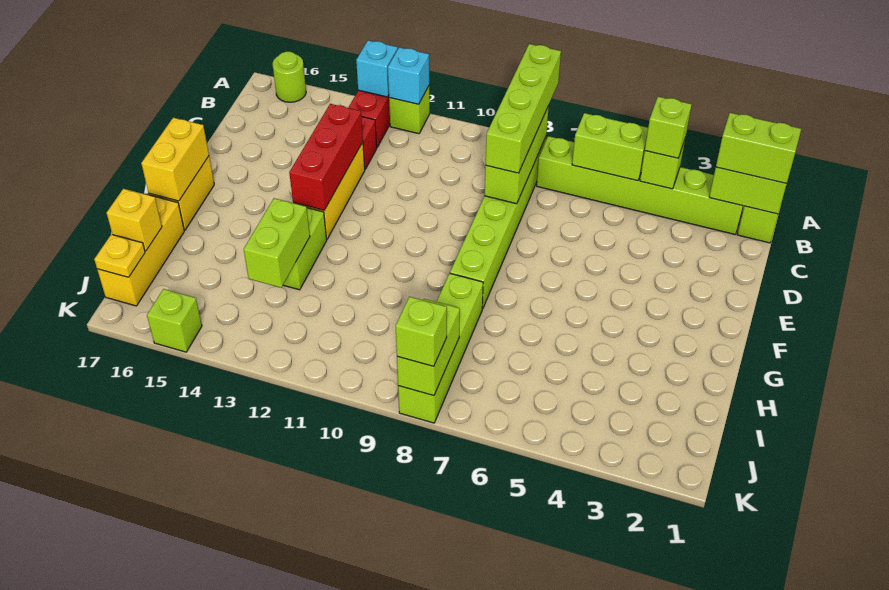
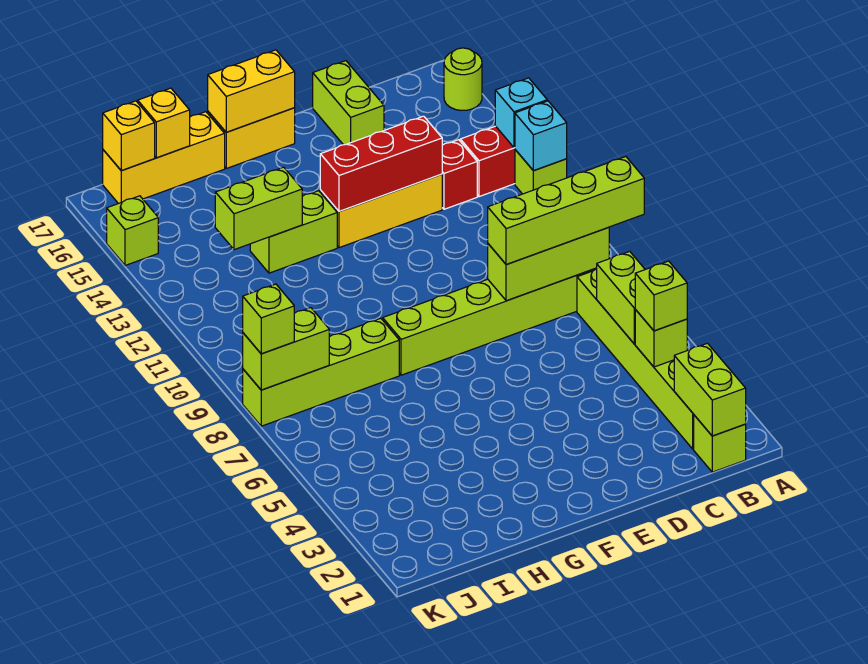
lime brick B1:B2 level 3 -> lime brick D16:D17 level 1
yellow plate J17 level 2 -> yellow brick J17 level 2

